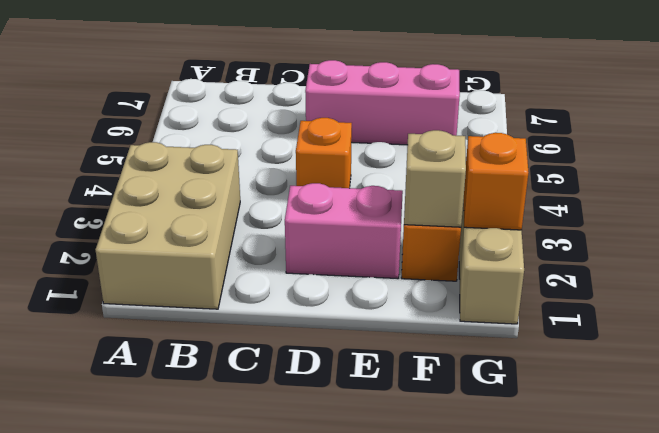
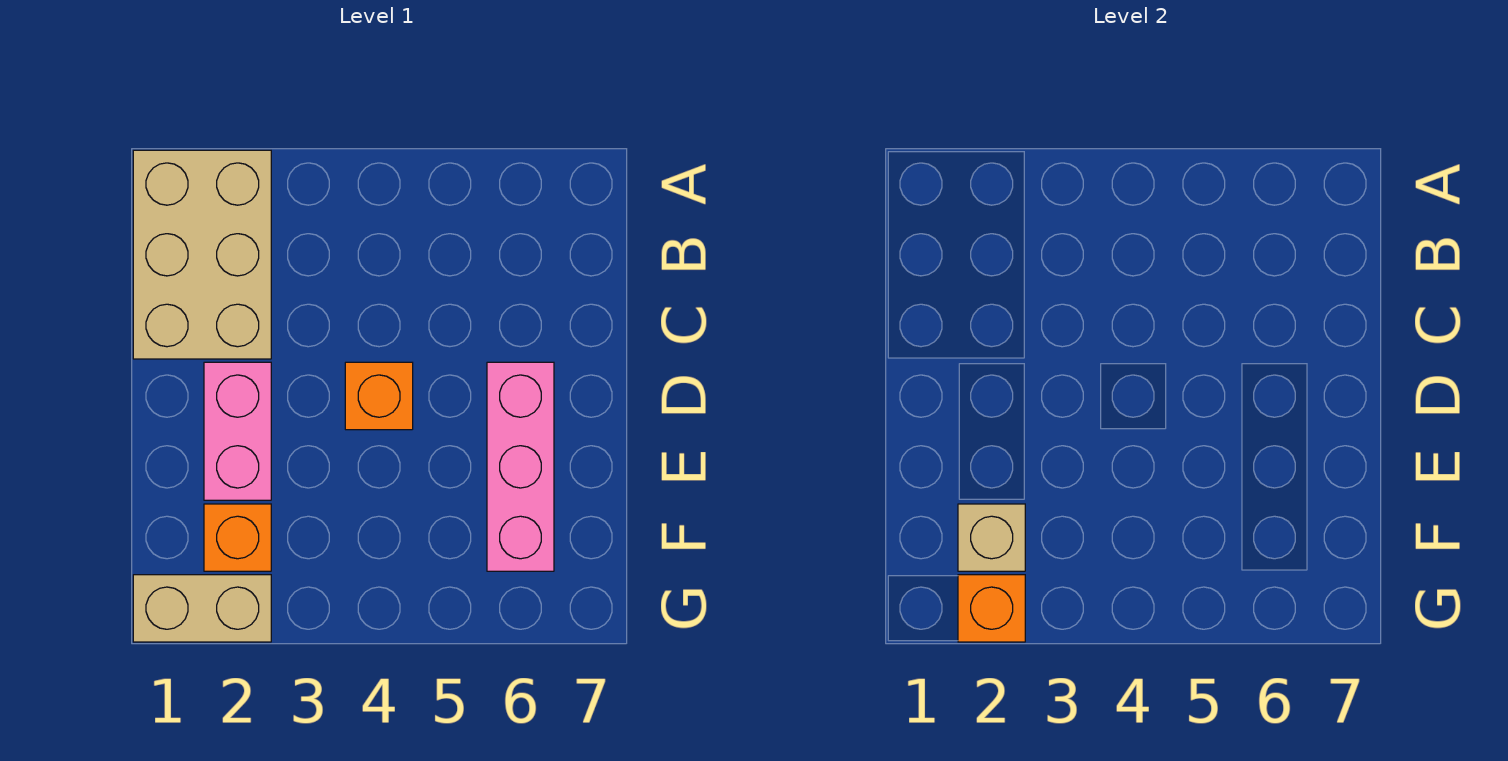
tan brick A1:B3 level 1 -> tan brick A1:C2 level 1

